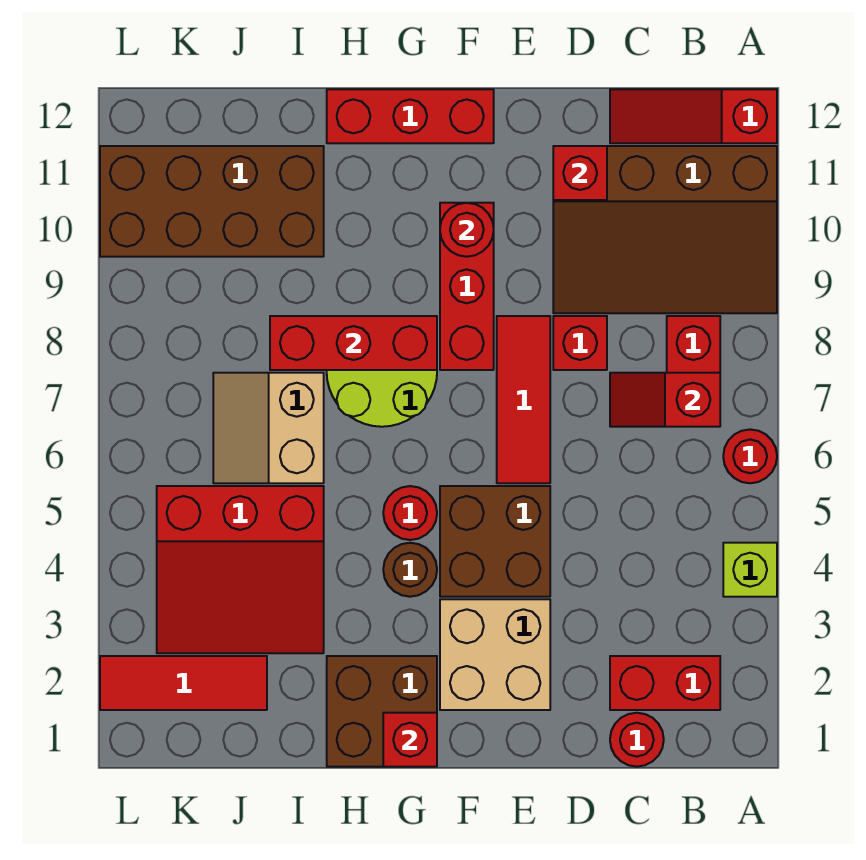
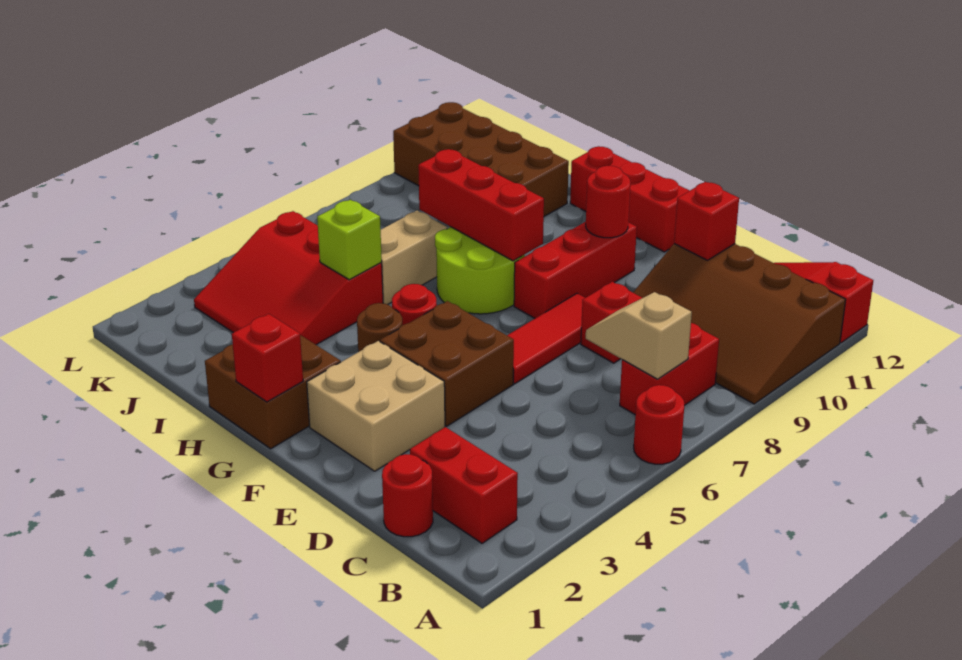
lime brick A4 level 1 -> lime brick I5 level 2
red slope B7:C7 level 2 top B -> tan slope B7:C7 level 2 top B
red tile J2:L2 level 1 -> none

